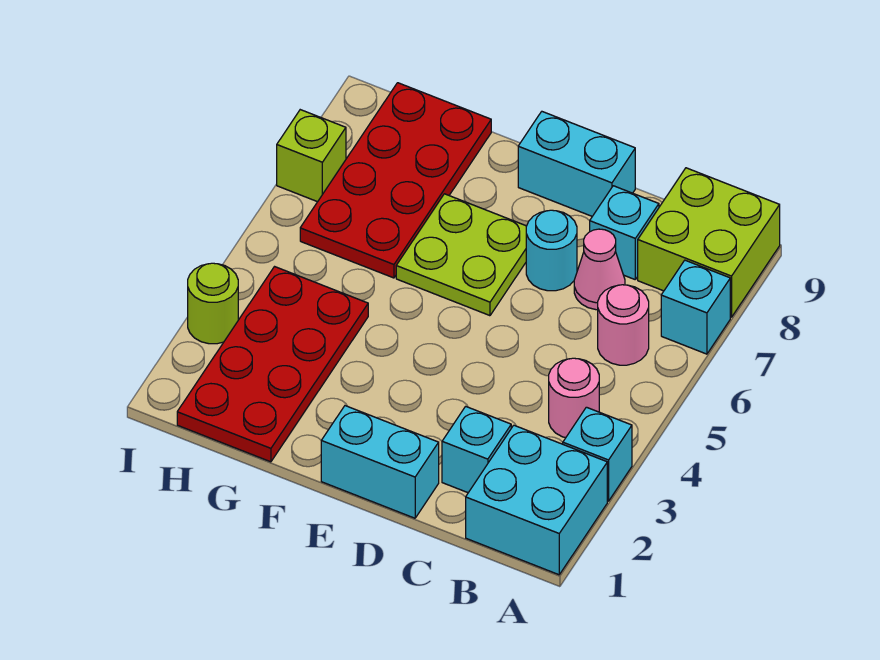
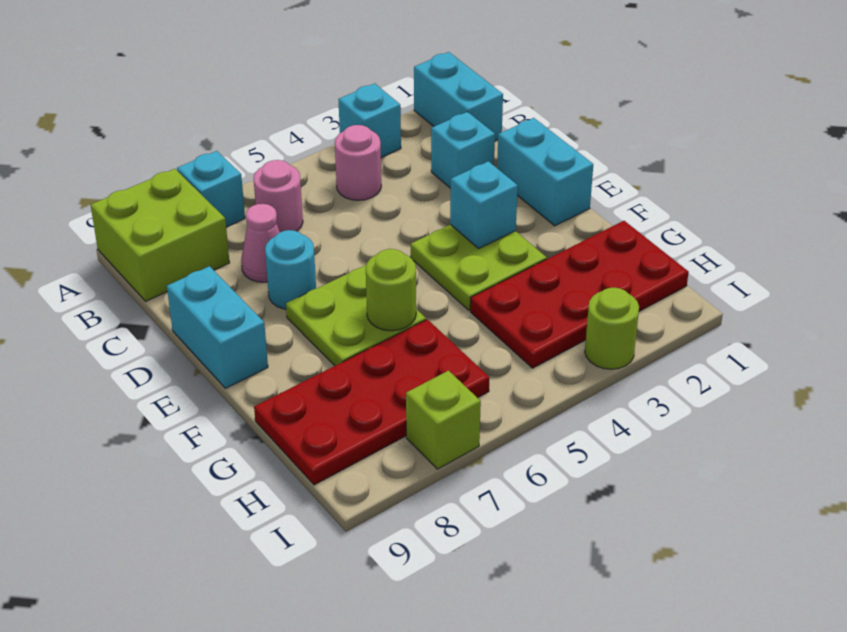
cyan brick A1:B2 level 1 -> cyan brick A1:B1 level 1
cyan brick C8 level 1 -> cyan brick E3 level 2
none -> lime plate E3:F4 level 1
none -> lime round brick F6 level 2

